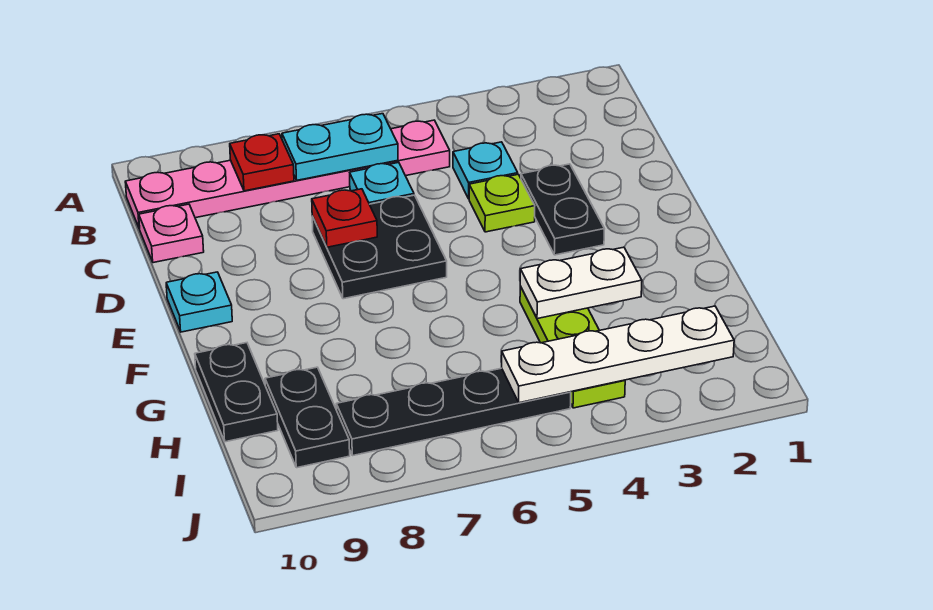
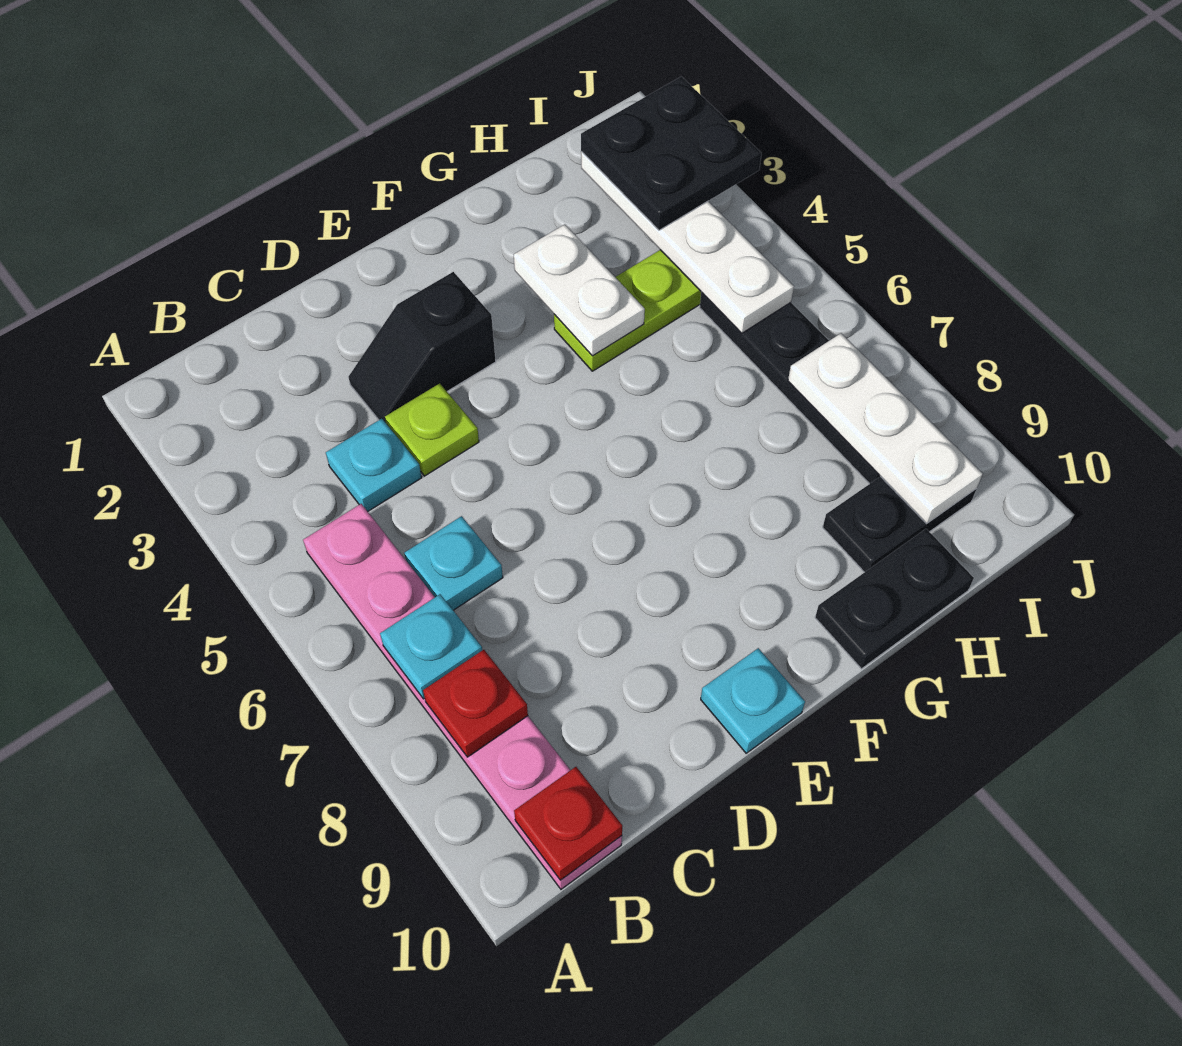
cyan plate B6:B7 level 2 -> cyan plate B7 level 2
pink plate C10 level 1 -> none
black plate D3:E3 level 1 -> black slope D3:E3 level 1 top E
black plate D6:E7 level 1 -> black plate I2:J3 level 3
red plate D7 level 2 -> red plate B10 level 2
none -> white plate I7:I9 level 2

